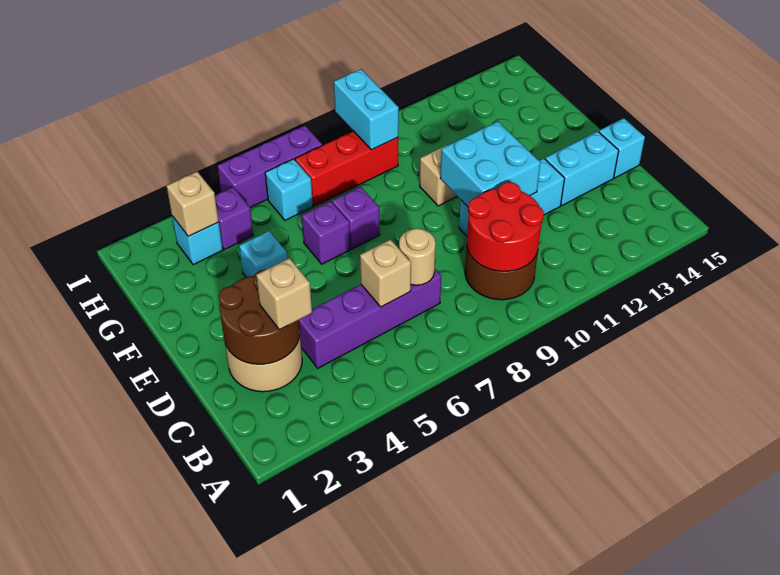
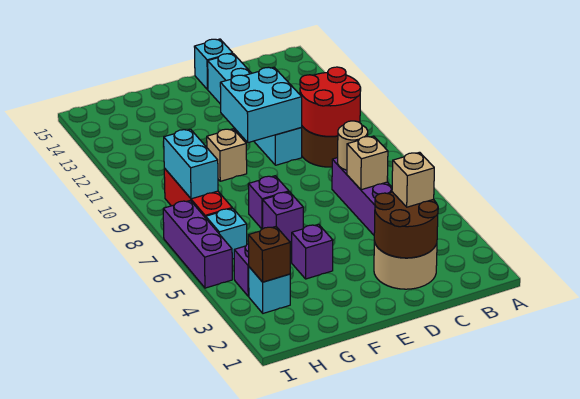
cyan brick F4 level 1 -> purple brick F4 level 1
tan brick H3 level 2 -> brown brick H3 level 2
cyan brick H9:I9 level 2 -> cyan brick H8:H9 level 2

